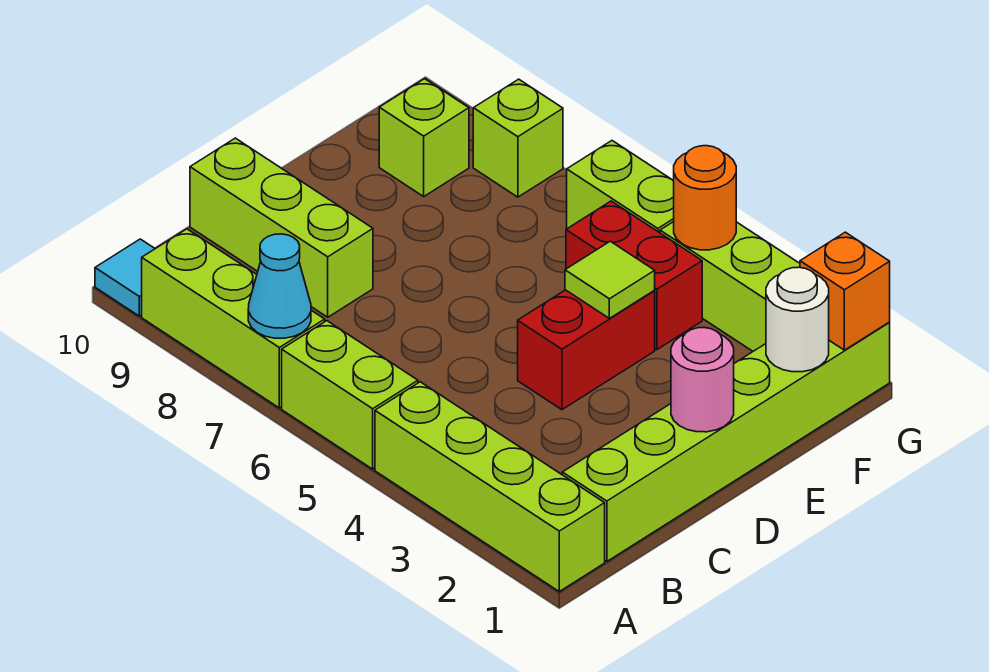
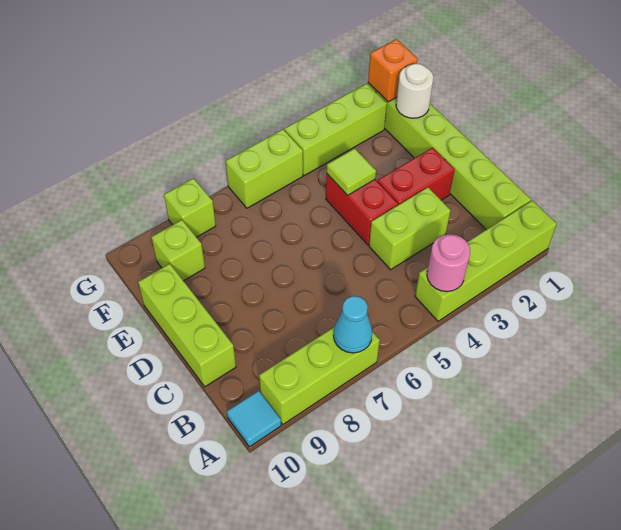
lime brick A5:A6 level 1 -> lime brick C3:C4 level 1
lime brick C8:C10 level 1 -> lime brick C10:E10 level 1
pink round brick D1 level 2 -> pink round brick A4 level 2
red brick F4:F5 level 1 -> red brick D2:D3 level 1
orange round brick G4 level 2 -> none

